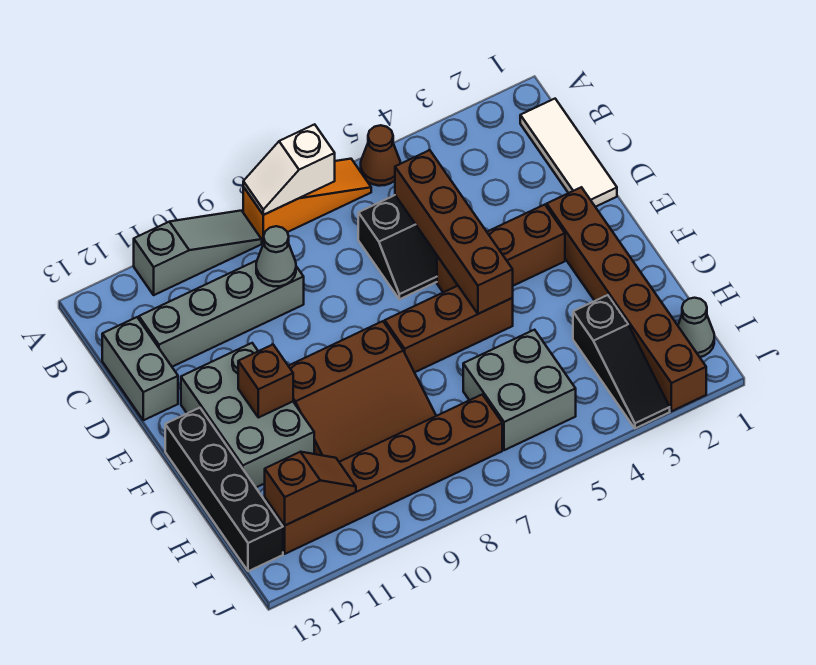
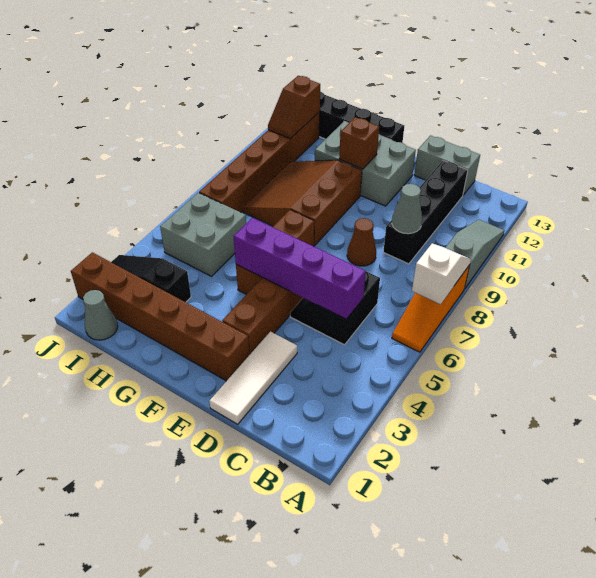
brown cone A5 level 1 -> brown cone D8 level 1
grey slope A9:A11 level 1 top 11 -> grey slope A9:A11 level 1 top 9
white tile B1:D1 level 1 -> white tile D1:D3 level 1
brown brick C5:F5 level 2 -> purple brick C5:F5 level 2
grey brick C9:C12 level 1 -> black brick C9:C12 level 1

